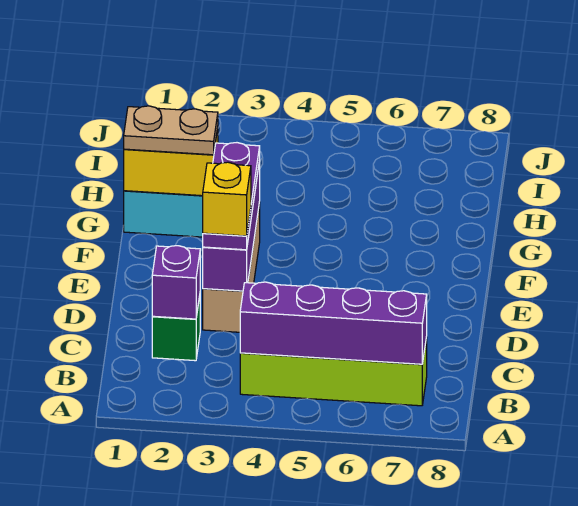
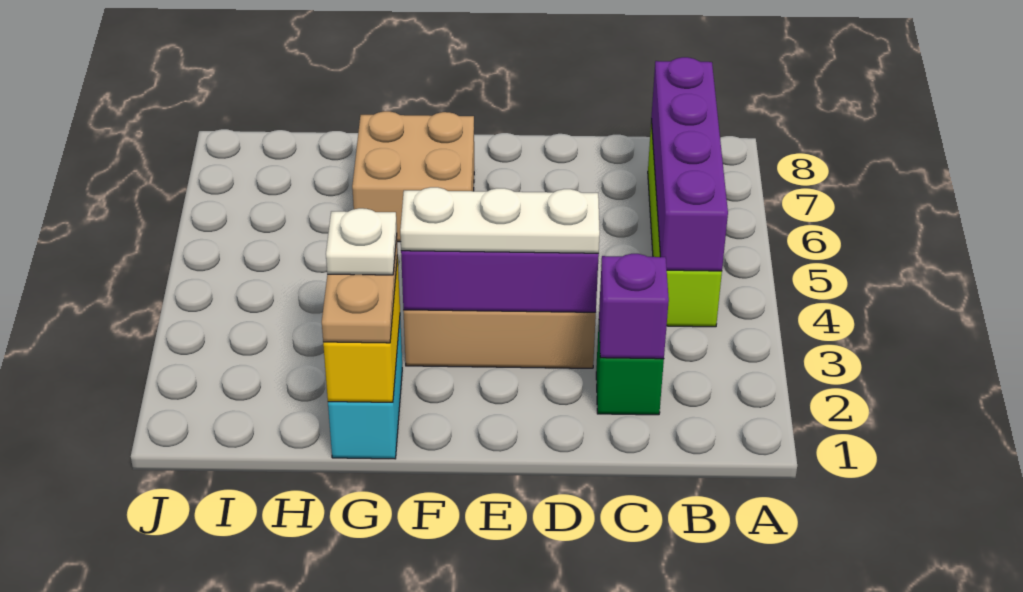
purple plate D3:F3 level 3 -> white plate D3:F3 level 3
yellow brick D3 level 4 -> none
none -> tan brick F6:G7 level 1
none -> white plate G2 level 4

